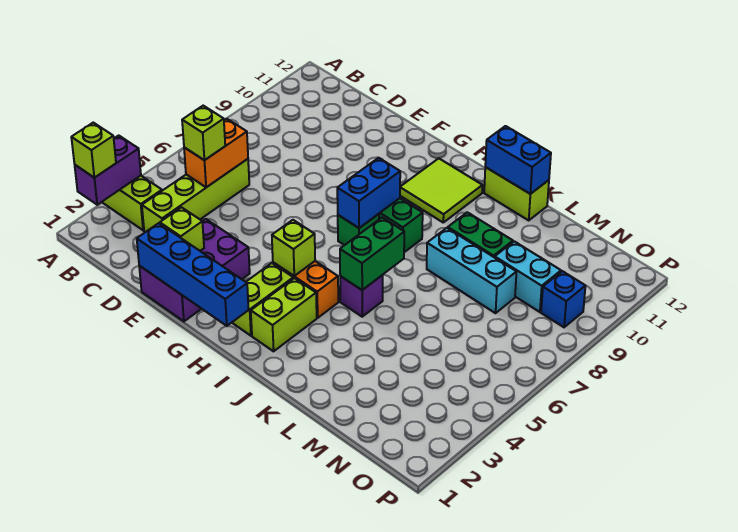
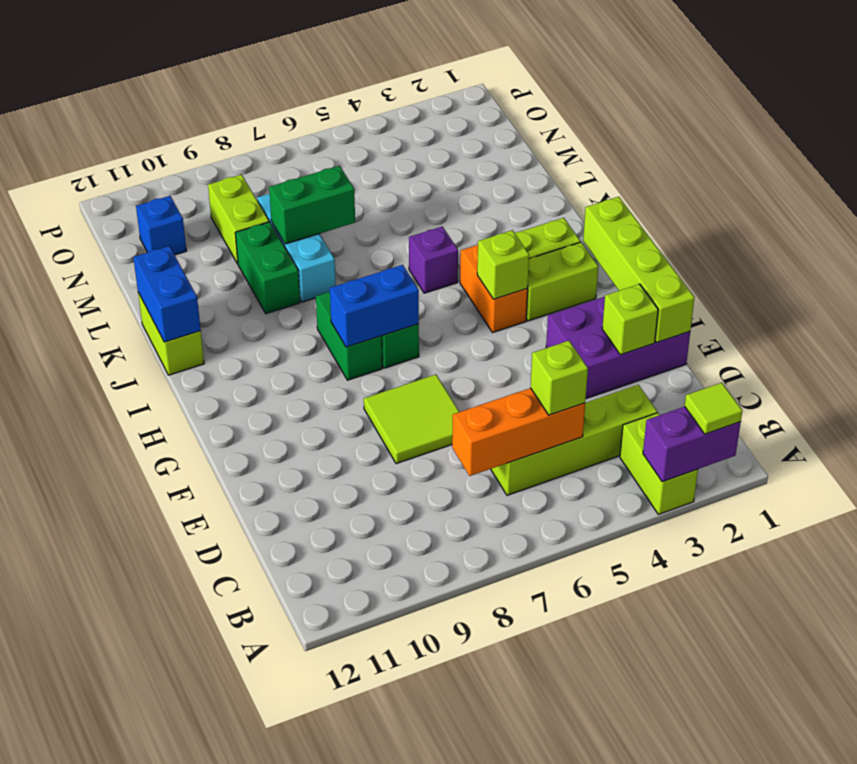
lime brick A2 level 3 -> lime tile A2 level 3
orange brick C5:C6 level 2 -> orange brick C5:C7 level 2
blue brick E1:H1 level 2 -> lime brick E1:H1 level 2
lime tile H10:I11 level 1 -> lime tile E7:F8 level 1
green brick J5:J6 level 2 -> green brick L7:L8 level 2
cyan brick M9:N9 level 1 -> lime brick M9:N9 level 1
blue brick O9 level 1 -> blue brick N11 level 1

